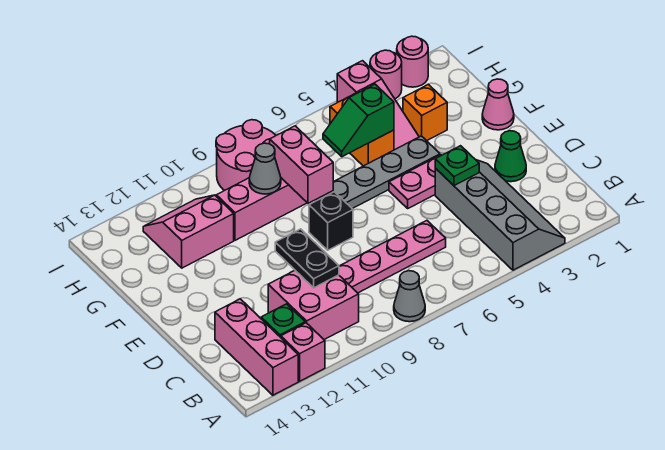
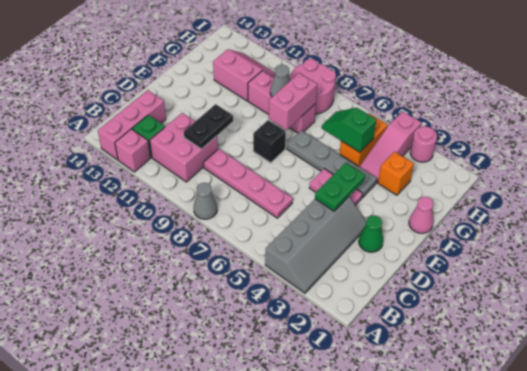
green plate D4 level 2 -> green plate D4:E4 level 2
pink round brick I2 level 1 -> none

